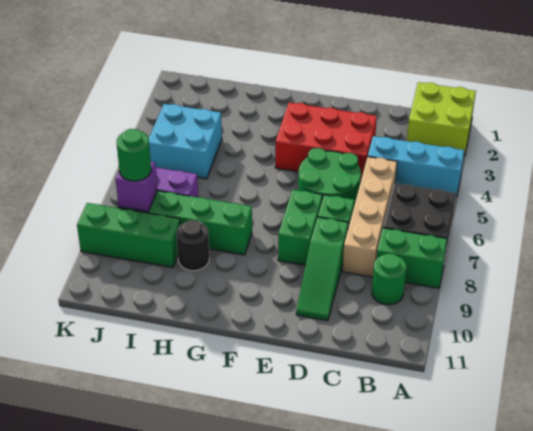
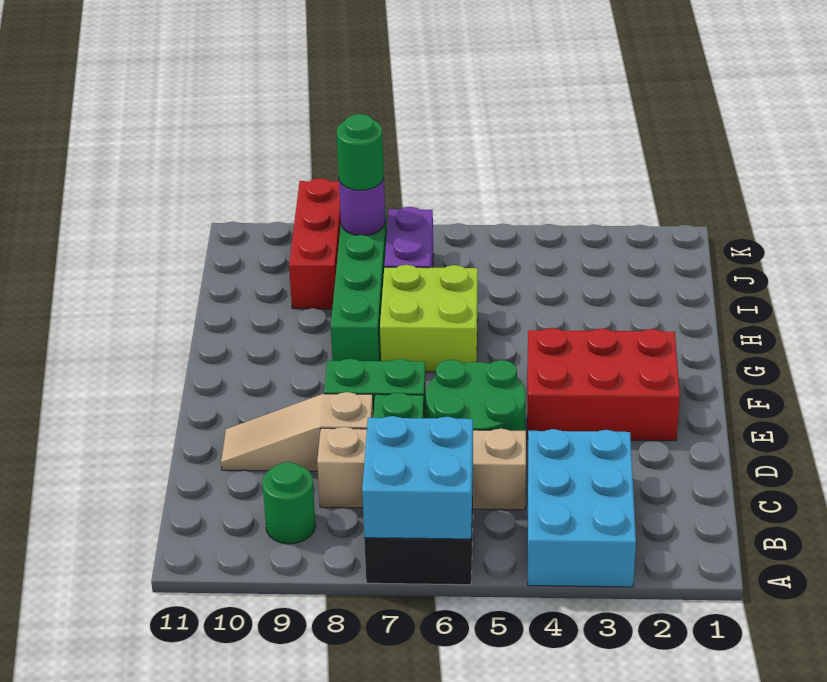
lime brick A1:B2 level 1 -> lime brick G6:H7 level 1
cyan brick A4:C4 level 1 -> cyan brick A3:C4 level 1
green brick A8:B8 level 1 -> none
red brick D3:F4 level 1 -> red brick E2:F4 level 1
green slope D8:D10 level 1 top 8 -> tan slope D8:D10 level 1 top 8
black round brick H9 level 1 -> none
cyan brick I4:J5 level 1 -> cyan brick A6:B7 level 2
green brick I9:K9 level 1 -> red brick I9:K9 level 1
purple brick J8 level 2 -> purple round brick J8 level 2

